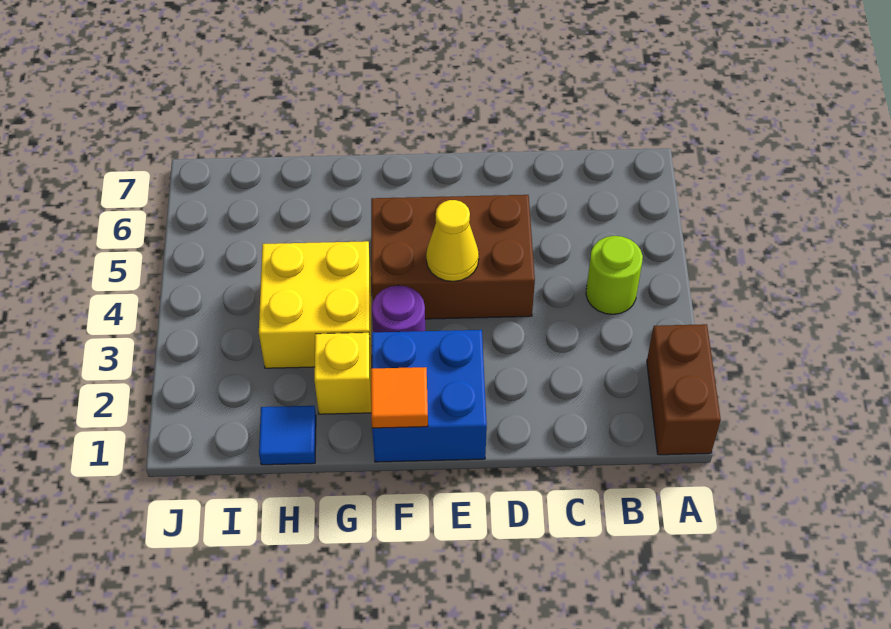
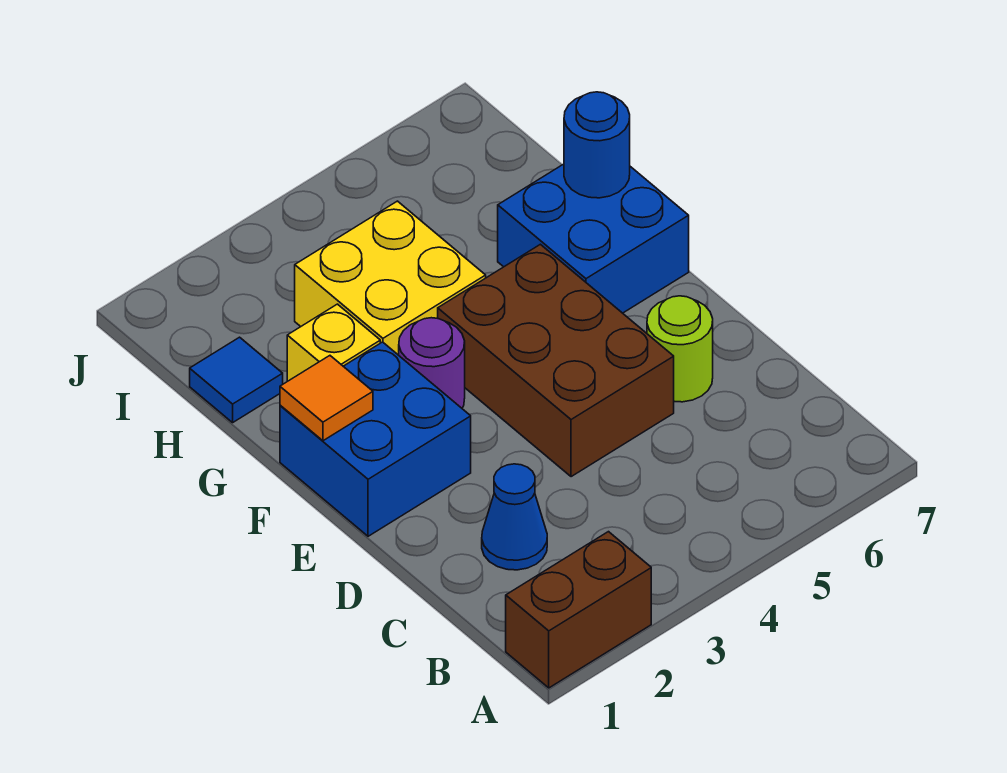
lime round brick B4 level 1 -> lime round brick D6 level 1
none -> blue cone C2 level 1
yellow cone E4 level 2 -> none
none -> blue brick F6:G7 level 1
none -> blue round brick G7 level 2

